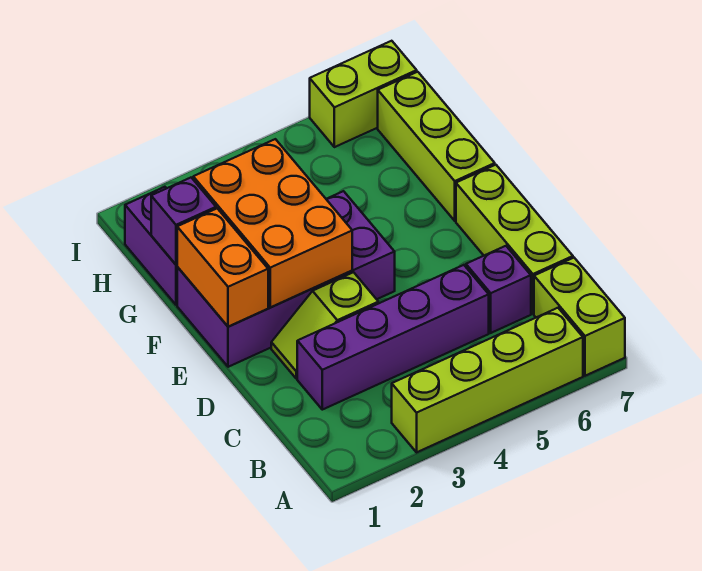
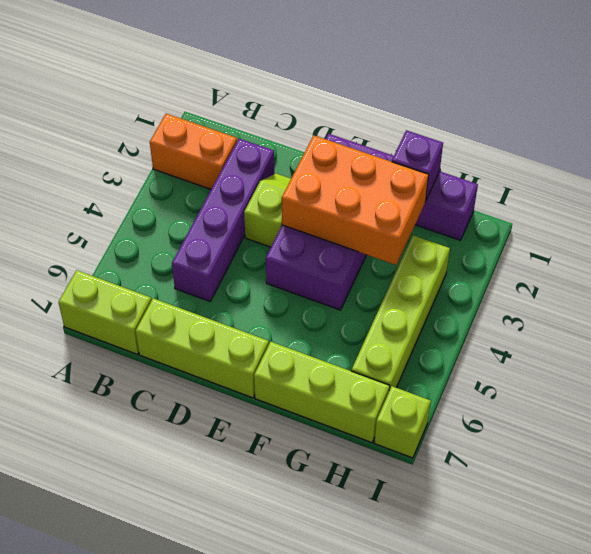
lime brick A3:A6 level 1 -> lime brick H3:H6 level 1
purple brick C6 level 1 -> none
orange brick E1:F1 level 2 -> orange brick A2:B2 level 1
lime brick I6:I7 level 1 -> lime brick I7 level 1

